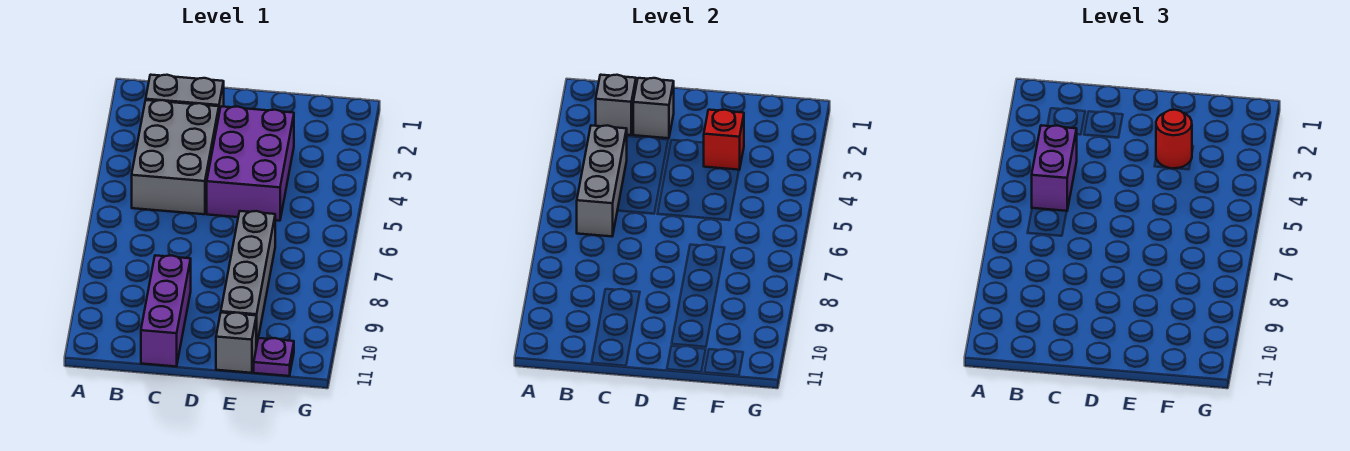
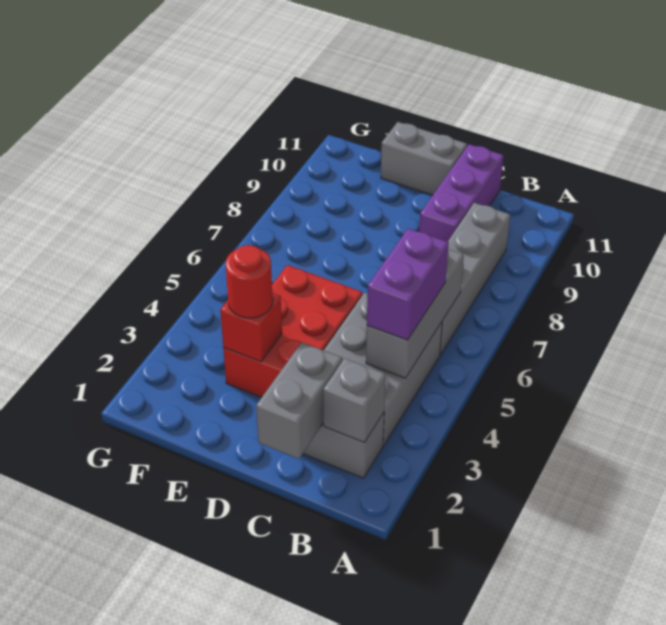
grey brick C2 level 2 -> grey brick C1:C2 level 2
purple brick D3:E5 level 1 -> red brick D3:E5 level 1
grey brick E7:E10 level 1 -> grey brick B6:B9 level 1
grey brick E11 level 1 -> grey brick D11:E11 level 1
purple plate F11 level 1 -> none

